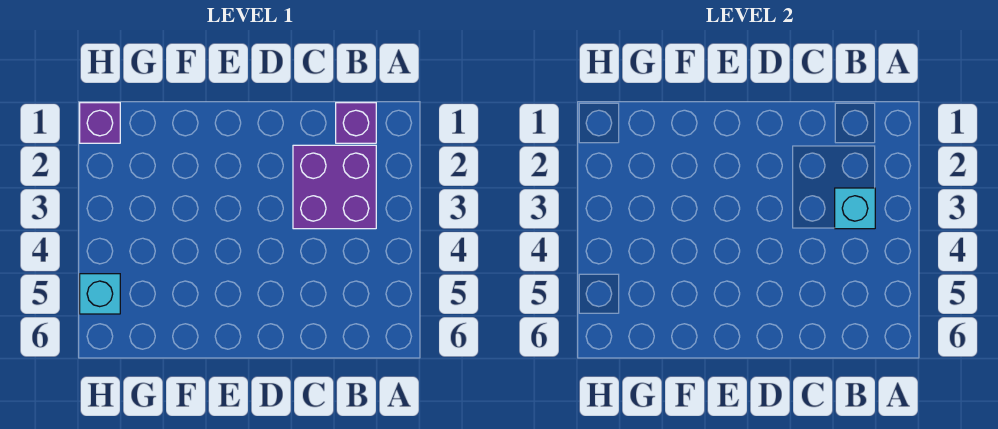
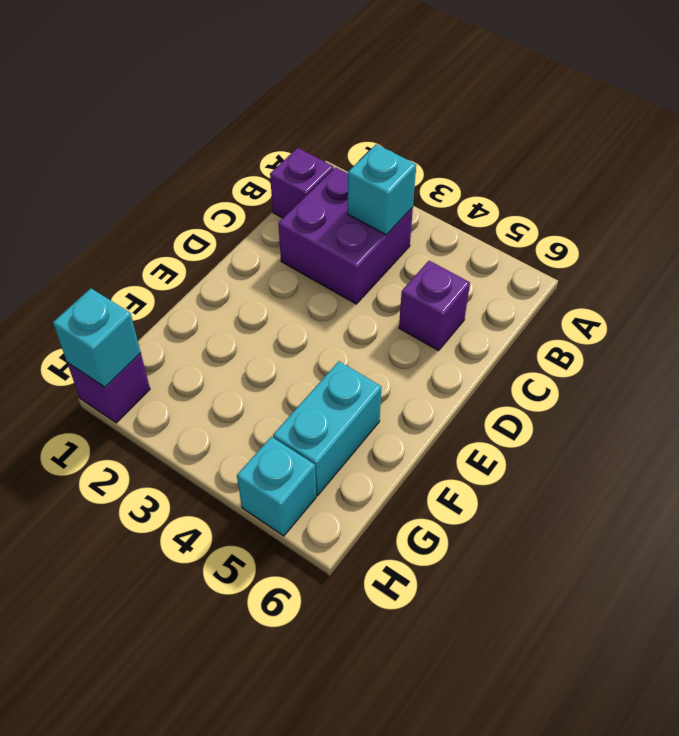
none -> purple brick C5 level 1
none -> cyan brick F5:G5 level 1
none -> cyan brick H1 level 2

